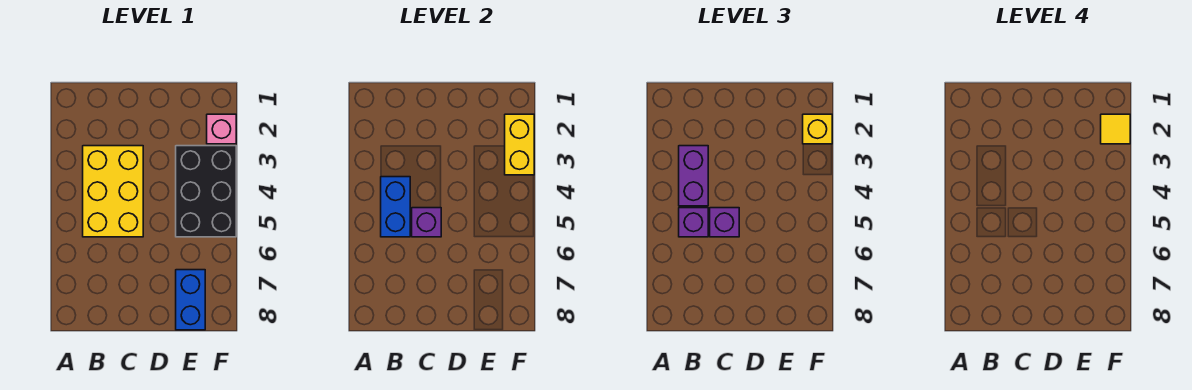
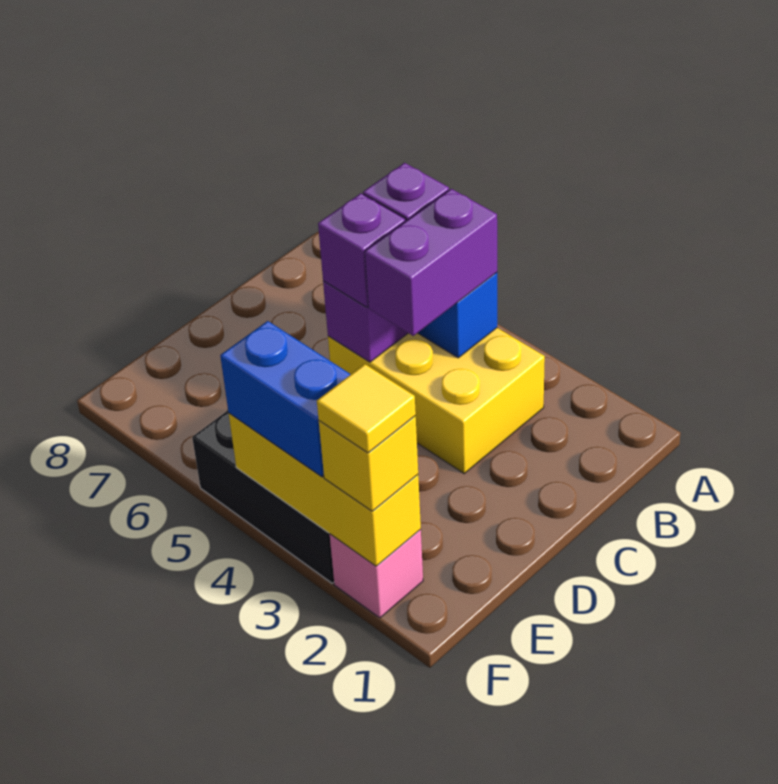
purple brick B3:B4 level 3 -> purple brick B4:C4 level 3
blue brick E7:E8 level 1 -> blue brick F3:F4 level 3
yellow brick F2:F3 level 2 -> yellow brick F2:F4 level 2

